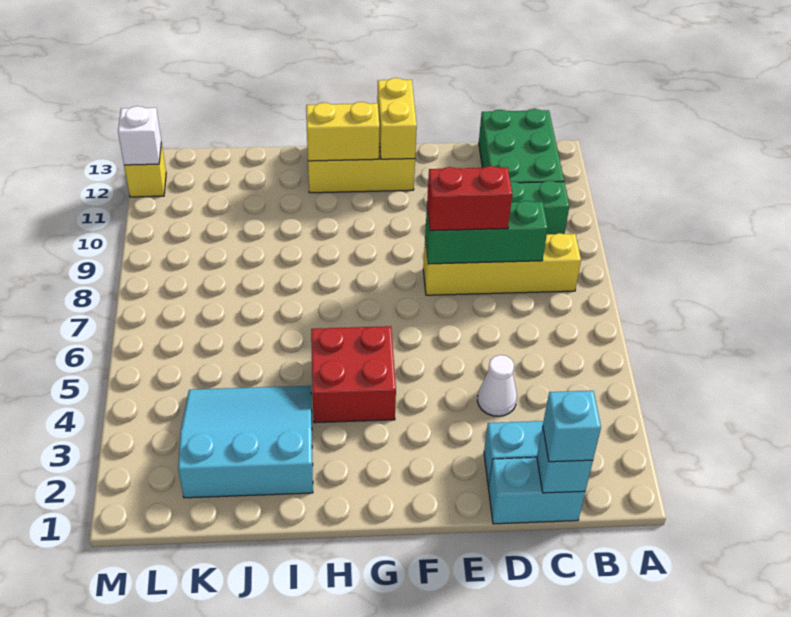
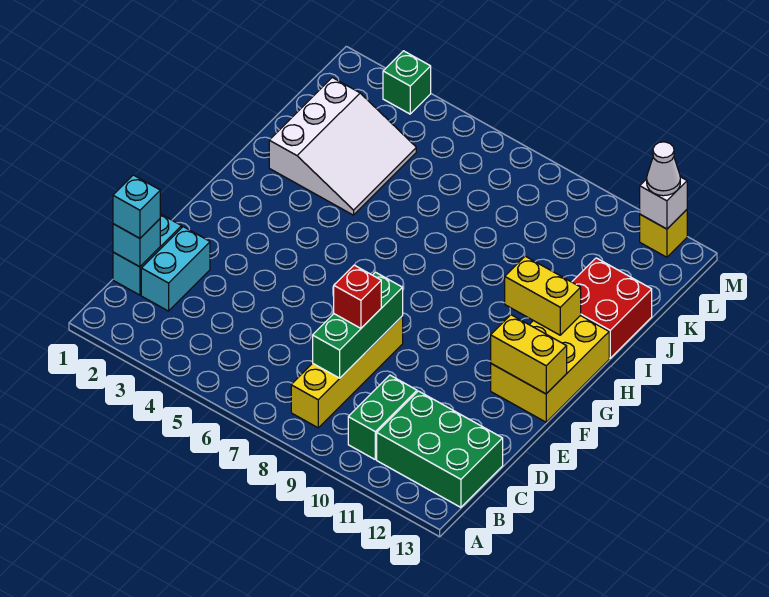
white cone D4 level 1 -> white cone M12 level 3
red brick D8:E8 level 3 -> red brick D8 level 3
red brick G4:H5 level 1 -> red brick I12:J13 level 1
yellow brick G12:H12 level 2 -> yellow brick H11:H12 level 2
cyan slope I2:K4 level 1 top 2 -> white slope I2:K4 level 1 top 2
none -> green brick M3 level 1

